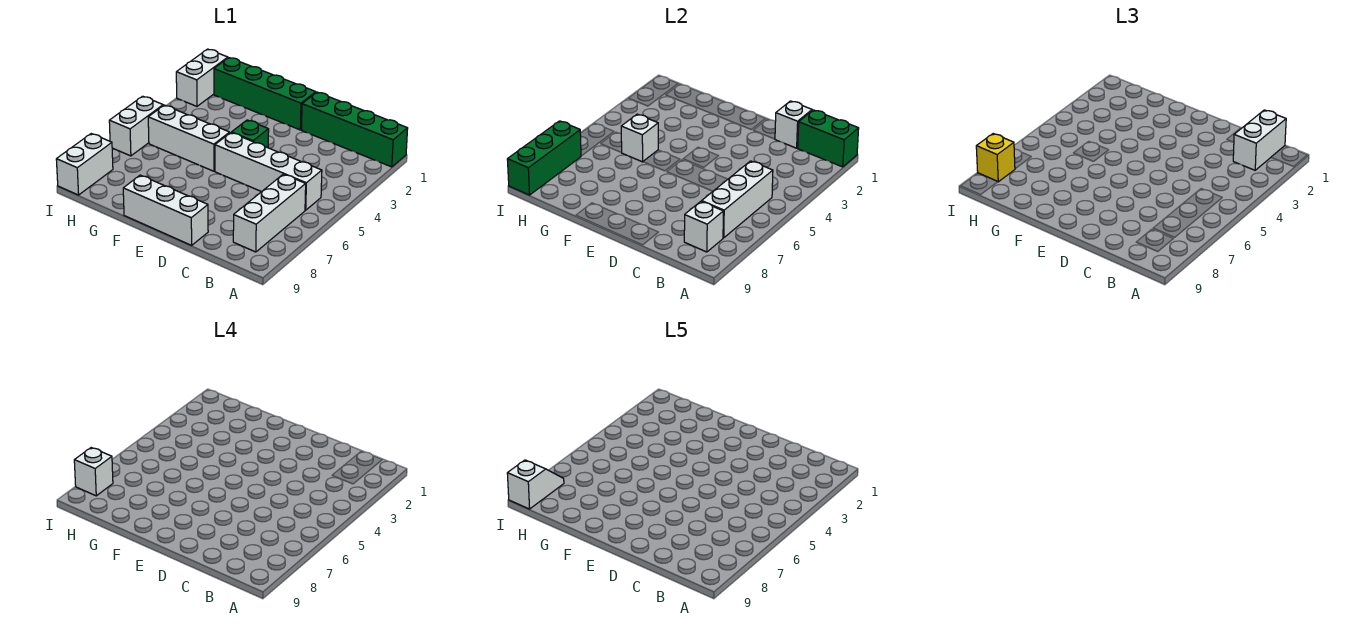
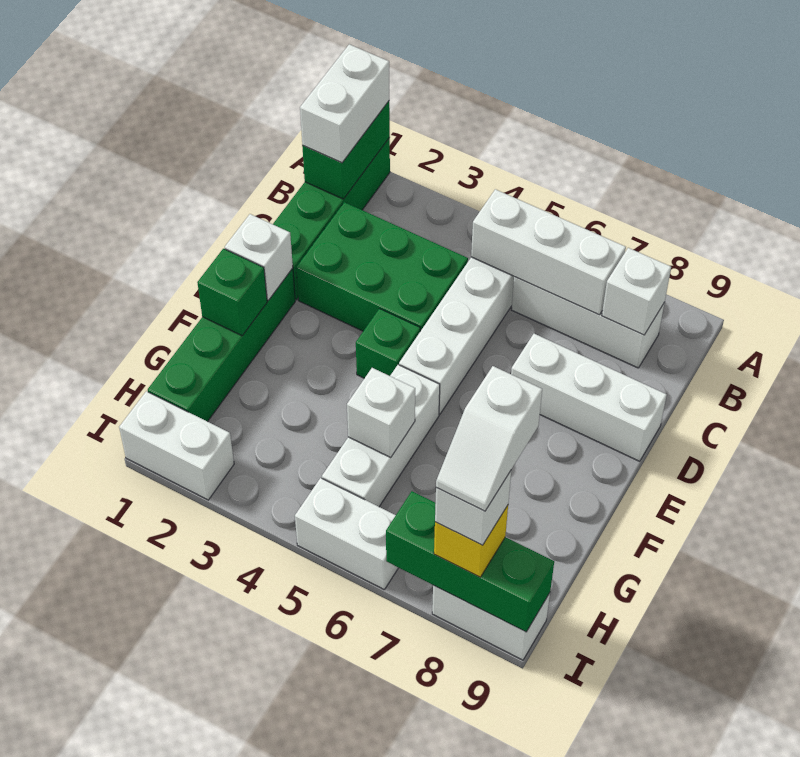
white brick B1:B2 level 3 -> white brick A1:B1 level 3
white brick C1 level 2 -> white brick E1 level 2
none -> green brick C2:D4 level 1
white brick D9:F9 level 1 -> white brick D7:D9 level 1
none -> green brick F1 level 2
white slope I8:I9 level 5 top 9 -> white slope H8:I8 level 5 top H

